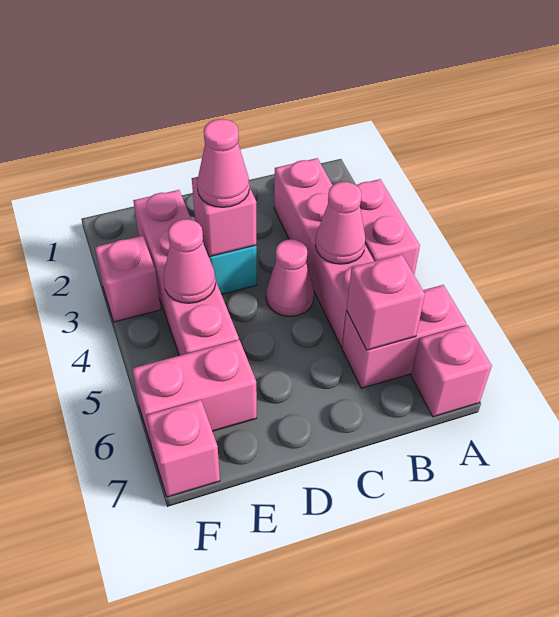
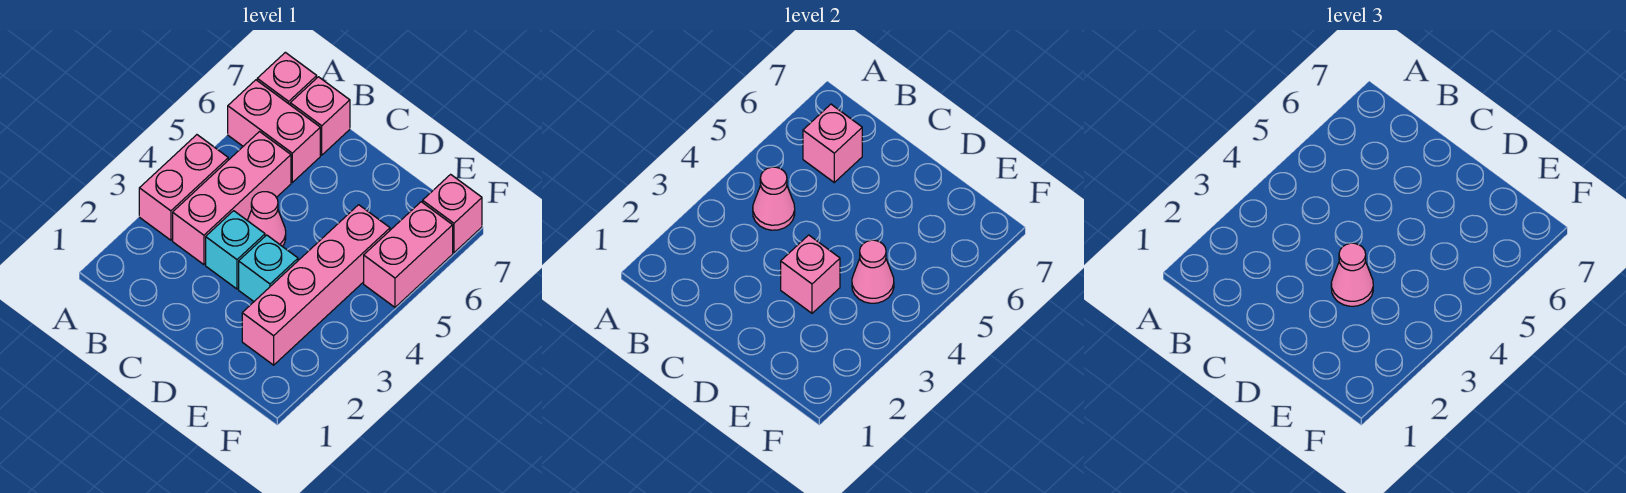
pink brick B2:B5 level 1 -> pink brick B3:B5 level 1
none -> cyan brick C3 level 1
pink brick E6:F6 level 1 -> pink brick F5:F6 level 1
pink brick F3 level 1 -> pink brick B7 level 1

